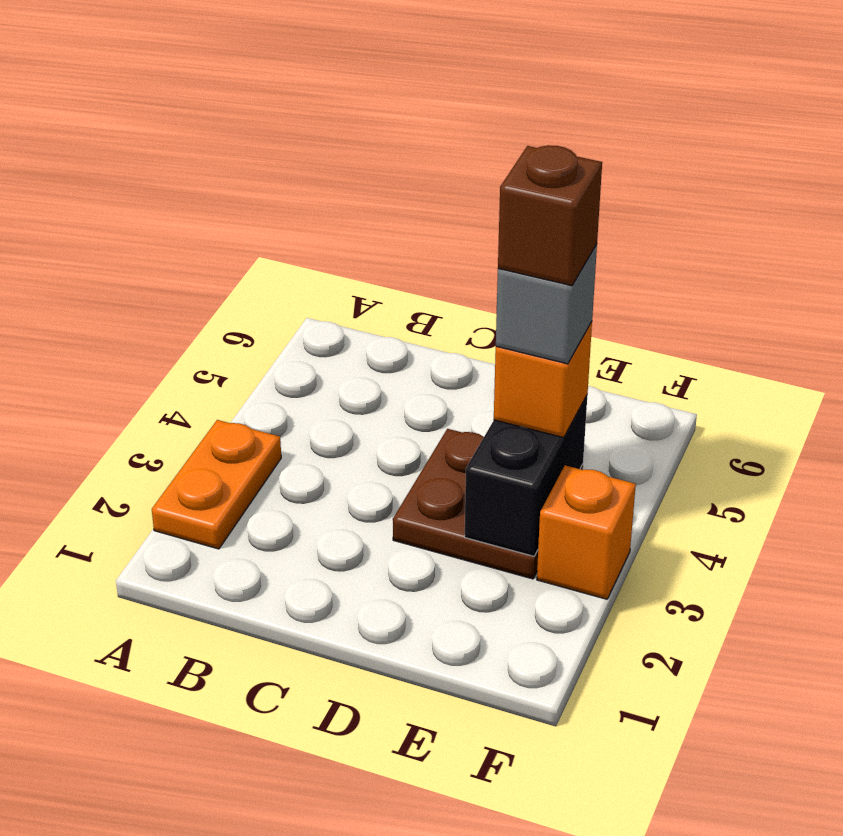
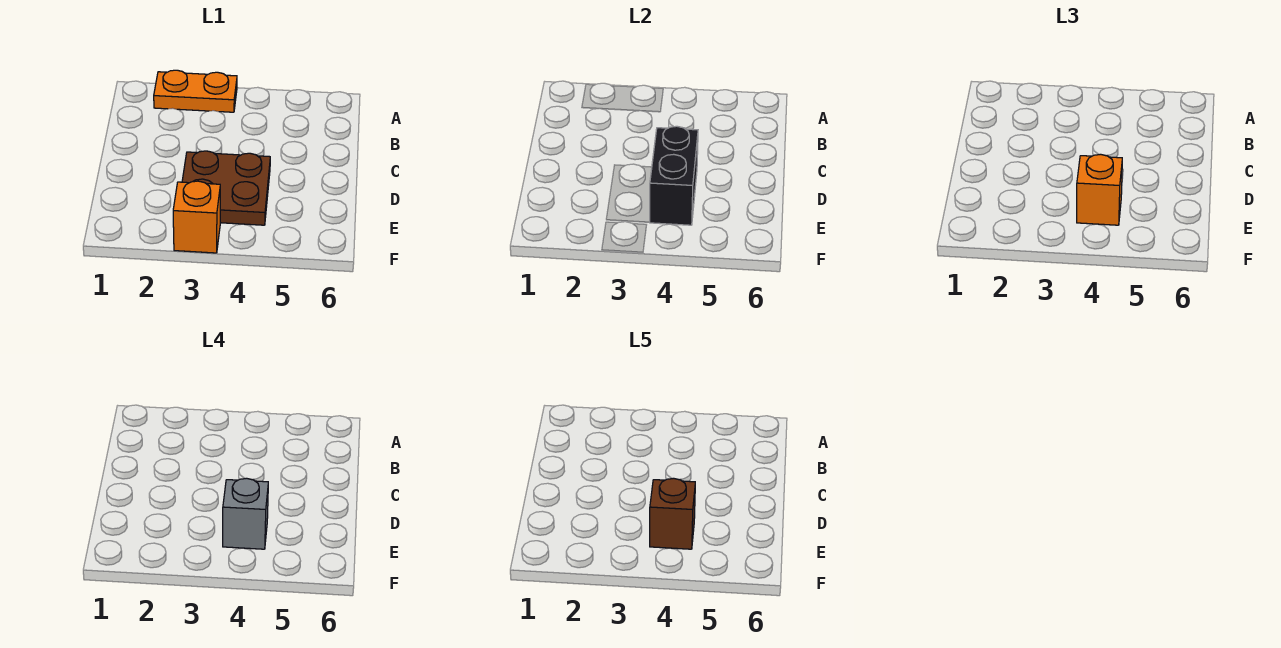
black brick E3:E4 level 2 -> black brick D4:E4 level 2

